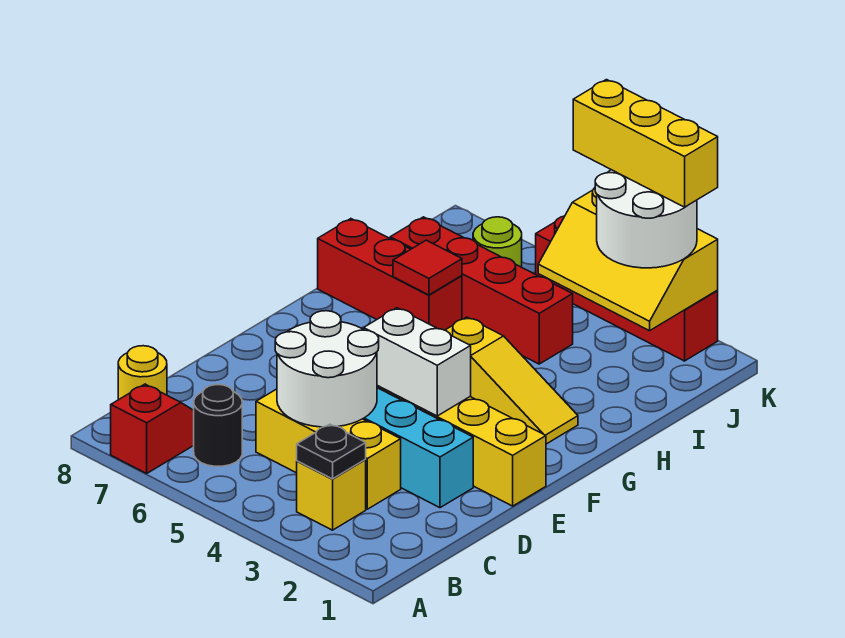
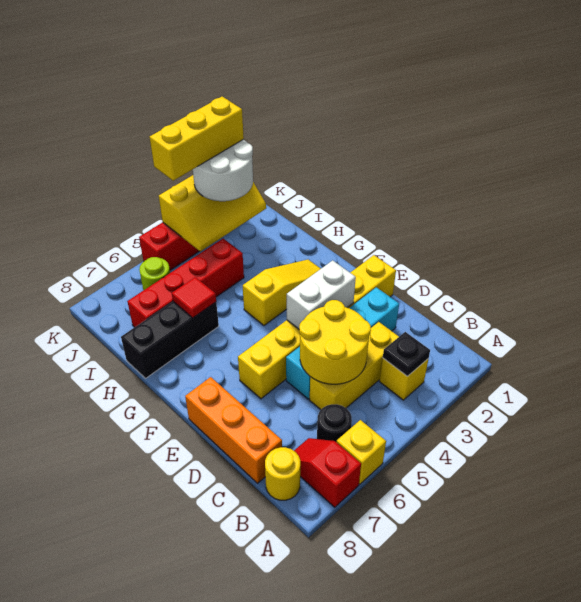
none -> yellow brick A6 level 1
white round brick C4:D5 level 2 -> yellow round brick C4:D5 level 2
none -> orange brick C8:E8 level 1
red brick H6:H8 level 1 -> black brick H6:H8 level 1

